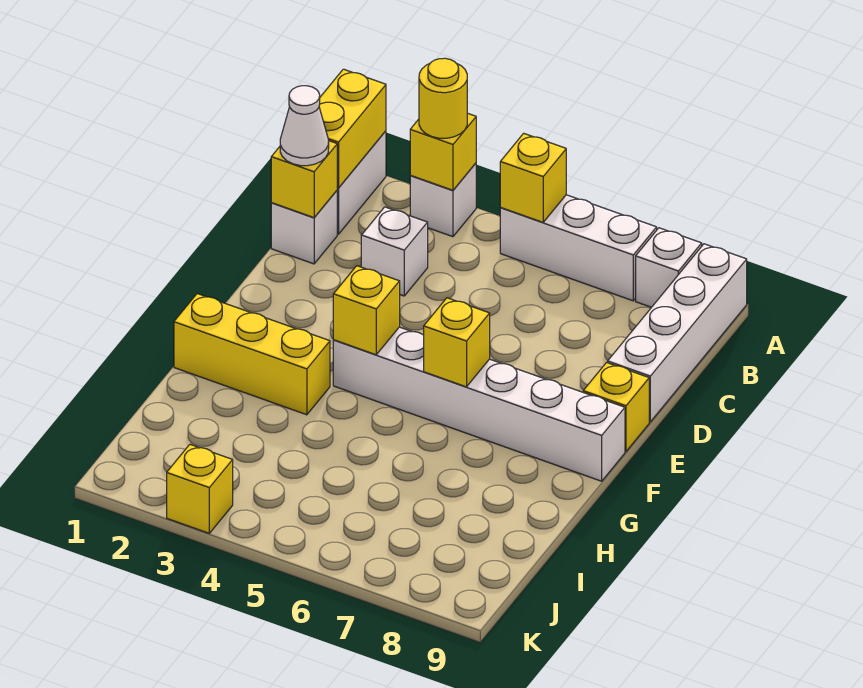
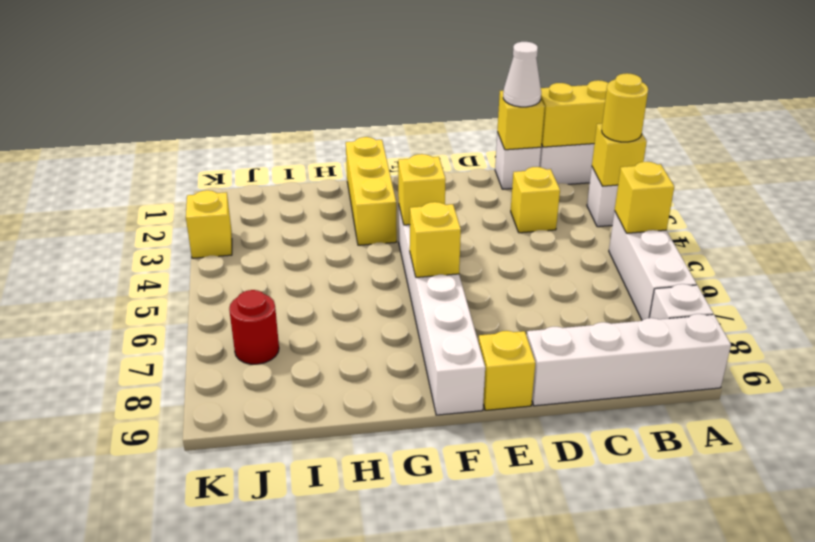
white brick C3 level 1 -> yellow brick C3 level 1
none -> red round brick J7 level 1

